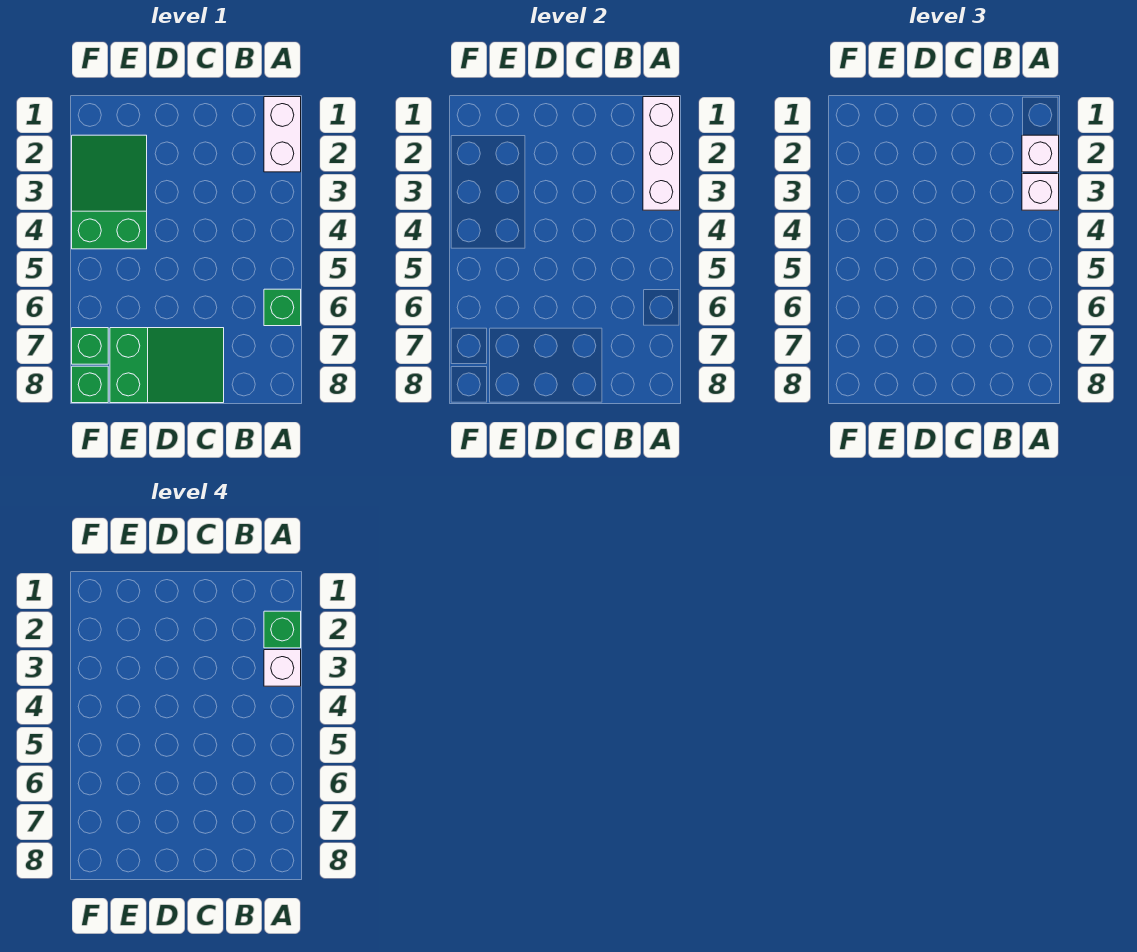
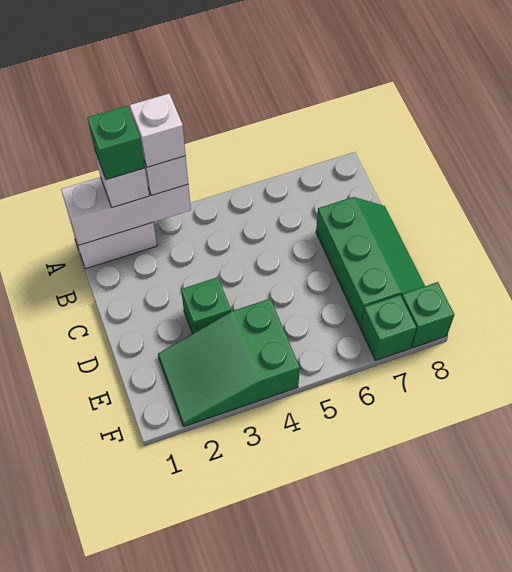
green brick A6 level 1 -> green brick D3 level 1
green slope C7:E8 level 1 top E -> green slope C7:E8 level 1 top 7

